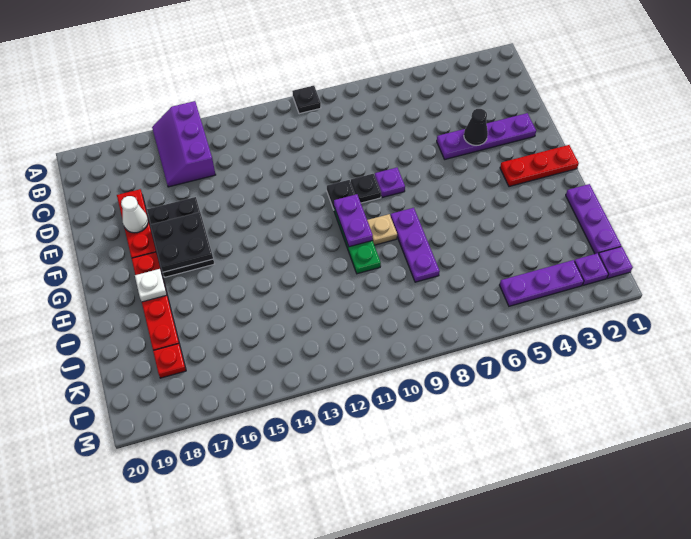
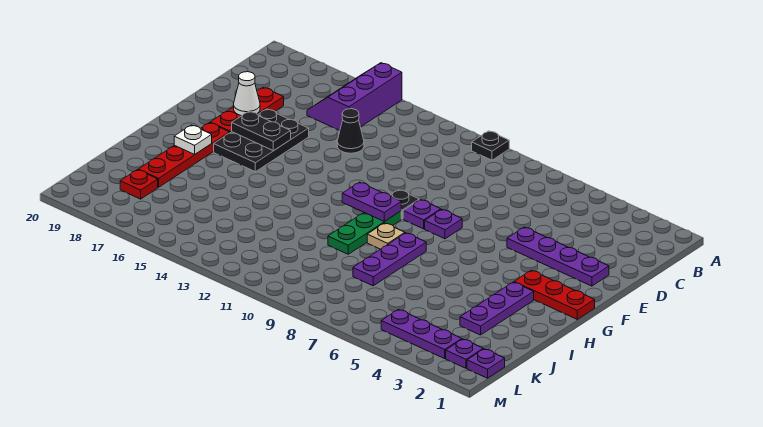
black cone E4 level 2 -> black cone D14 level 1
black plate F9 level 1 -> purple plate F9 level 1
black plate F16:G17 level 2 -> black plate F16:F17 level 2
purple plate G10:H10 level 2 -> purple plate G10:G11 level 2
purple plate I1:K1 level 1 -> purple plate H3:J3 level 1

